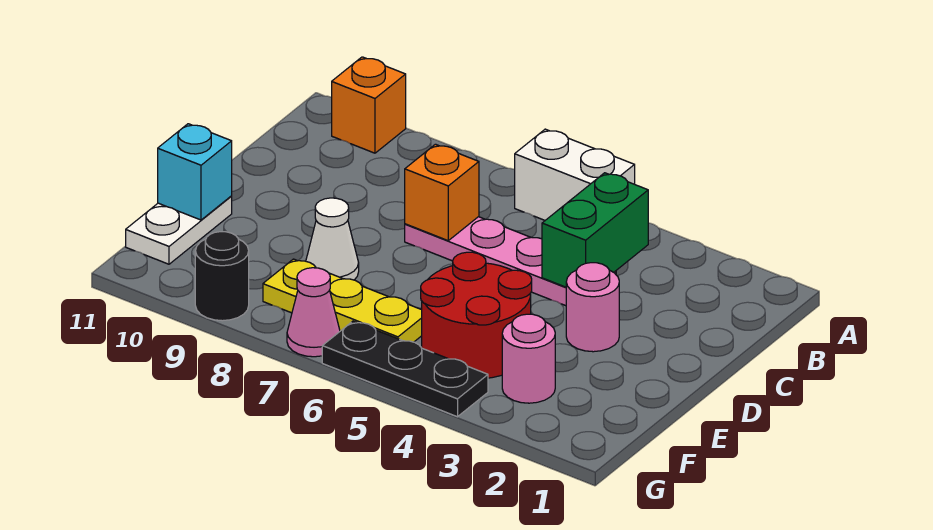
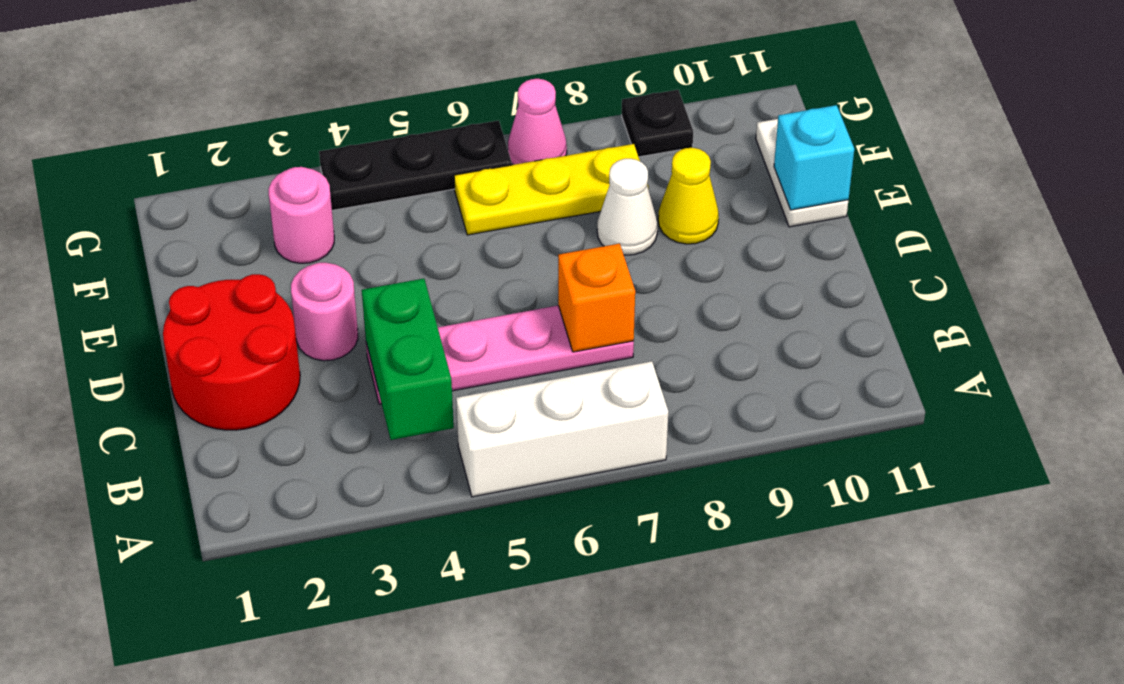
white brick A5:A6 level 1 -> white brick A5:A7 level 1
orange brick A10 level 1 -> none
red round brick E4:F5 level 1 -> red round brick C1:D2 level 1
none -> yellow cone E9 level 1
black round brick G9 level 1 -> black plate G9 level 1

